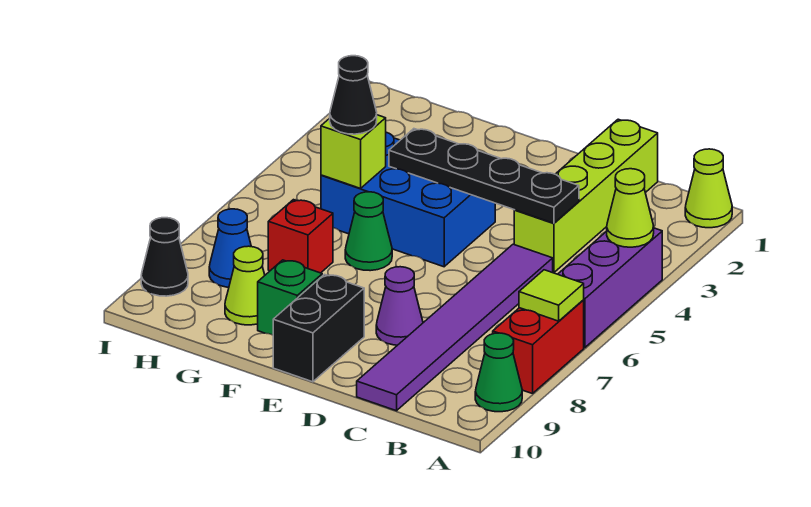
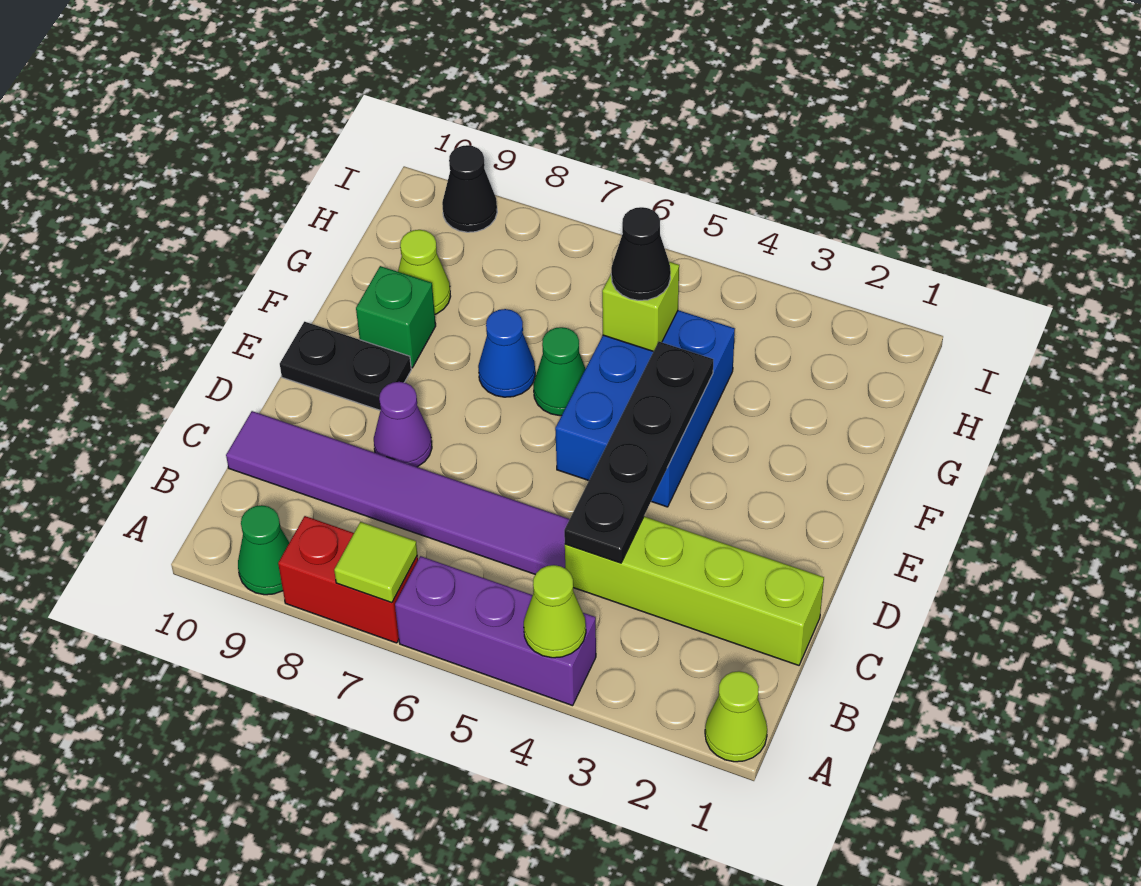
black brick E9:E10 level 1 -> black plate E9:E10 level 1
red brick G7 level 1 -> none
blue cone H8 level 1 -> blue cone F7 level 1

